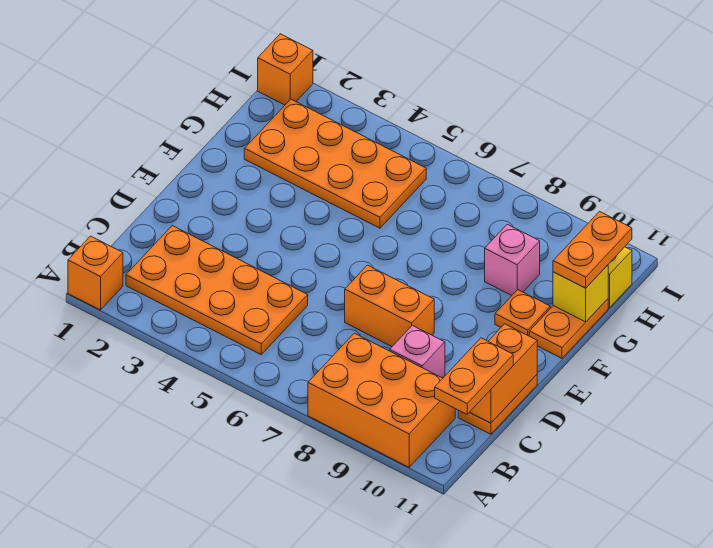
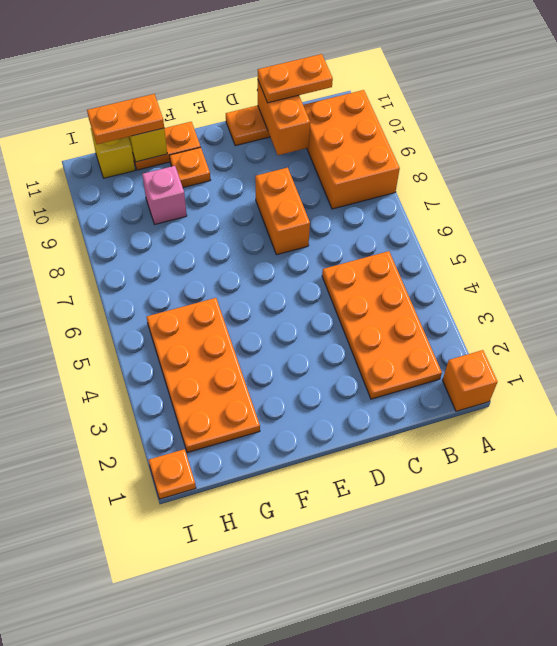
pink brick C9 level 1 -> none
orange brick C11:D11 level 2 -> orange brick C10:C11 level 2
orange brick I1 level 1 -> orange plate I1 level 1

